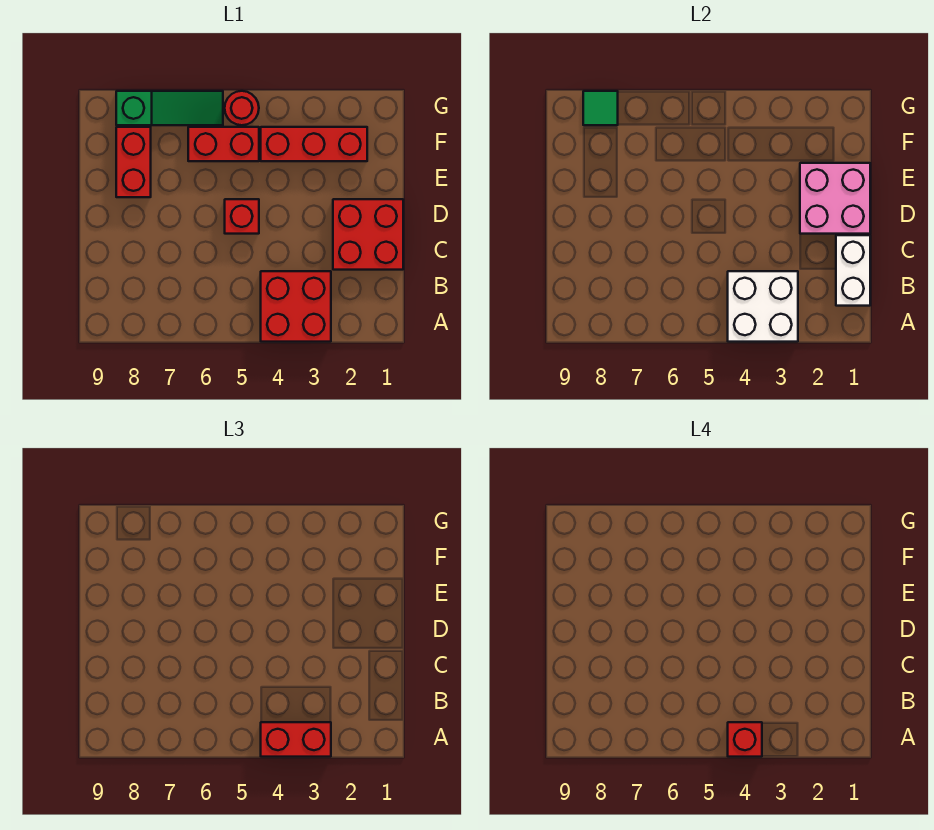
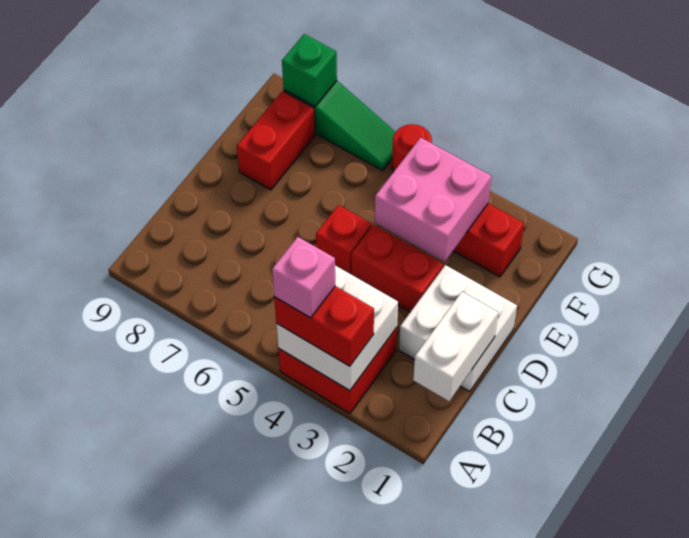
red brick A4 level 4 -> pink brick A4 level 4
red brick C1:D2 level 1 -> white brick C1:D2 level 1
pink brick D1:E2 level 2 -> pink brick E3:F4 level 2
red brick F5:F6 level 1 -> red brick D3:D4 level 1
green tile G8 level 2 -> green brick G8 level 2

